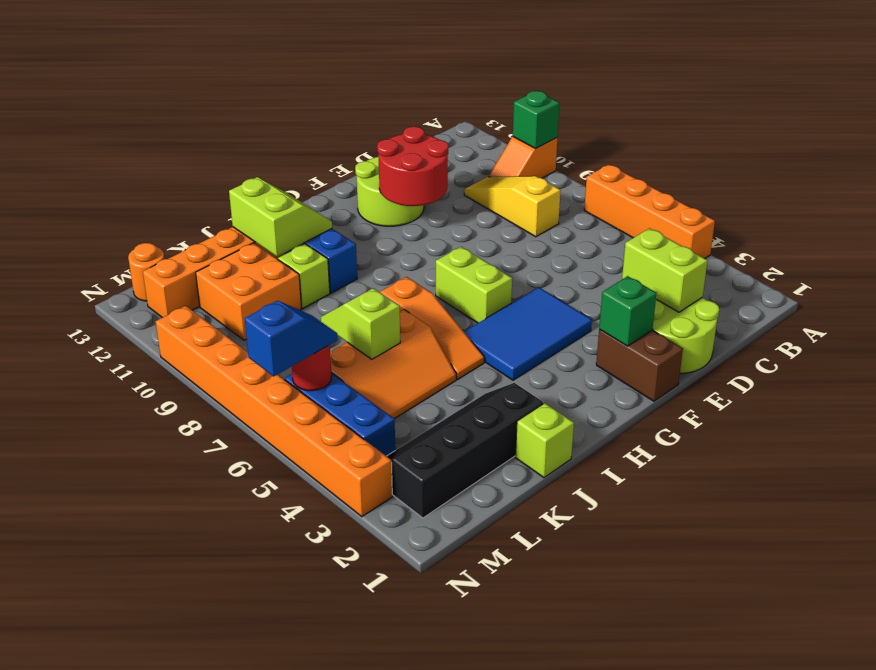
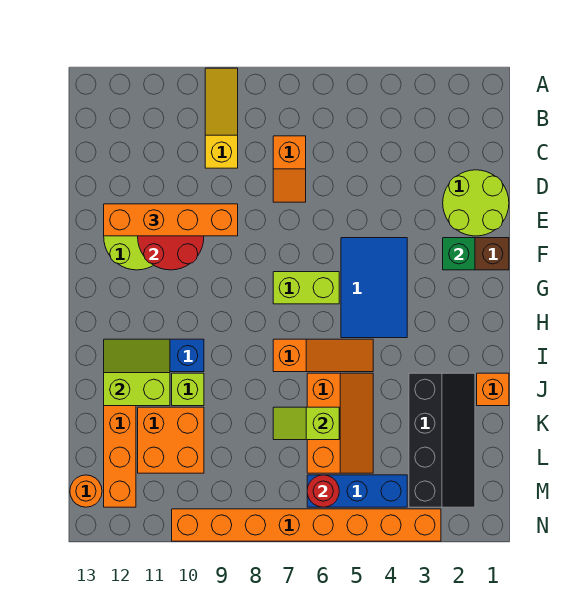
orange brick A4:A7 level 1 -> orange brick E9:E12 level 3
orange slope A10:B10 level 1 top A -> orange slope C7:D7 level 1 top C
green brick A10 level 2 -> none
yellow slope C8:C10 level 1 top 8 -> yellow slope A9:C9 level 1 top C
lime brick D2:D3 level 2 -> none
lime brick J1 level 1 -> orange brick J1 level 1
black slope J2:M3 level 1 top 2 -> black slope J2:M3 level 1 top 3
blue slope M6:N6 level 3 top N -> none

